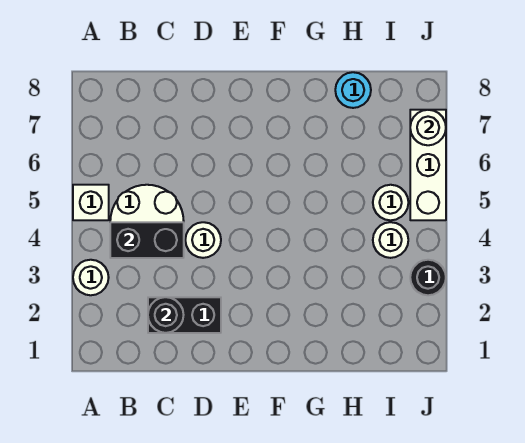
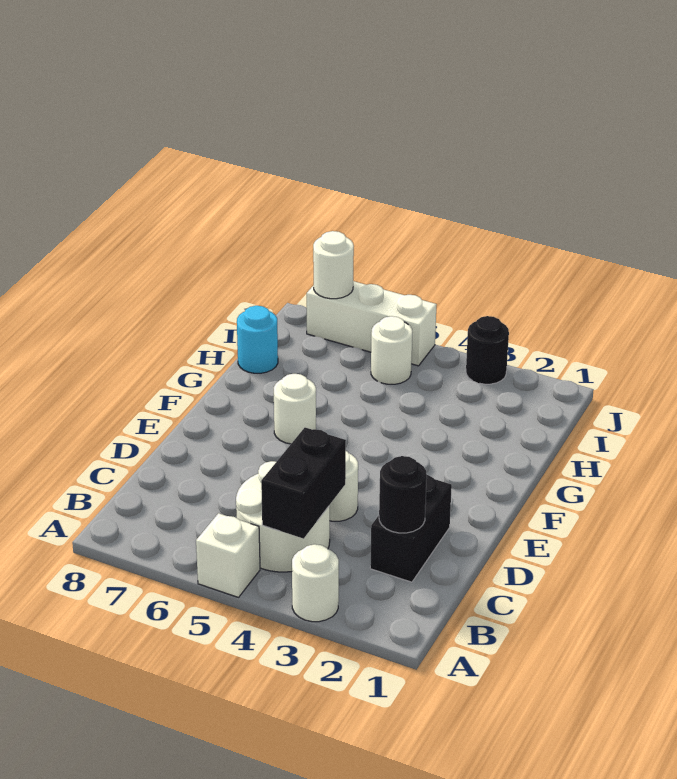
white round brick I4 level 1 -> white round brick F6 level 1

